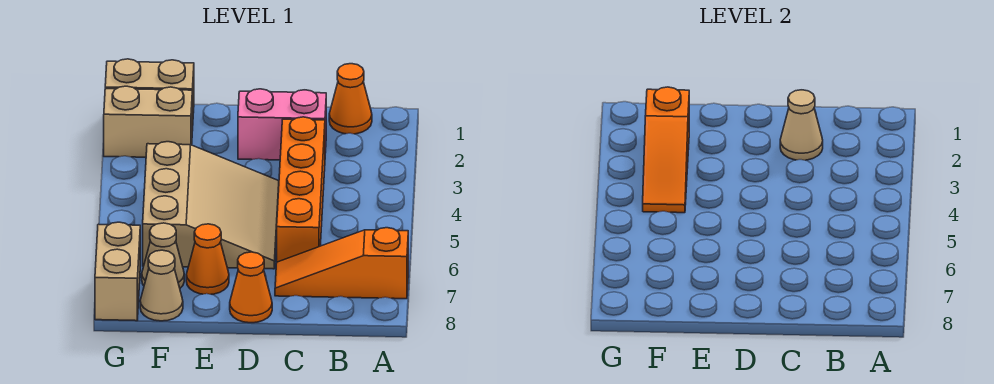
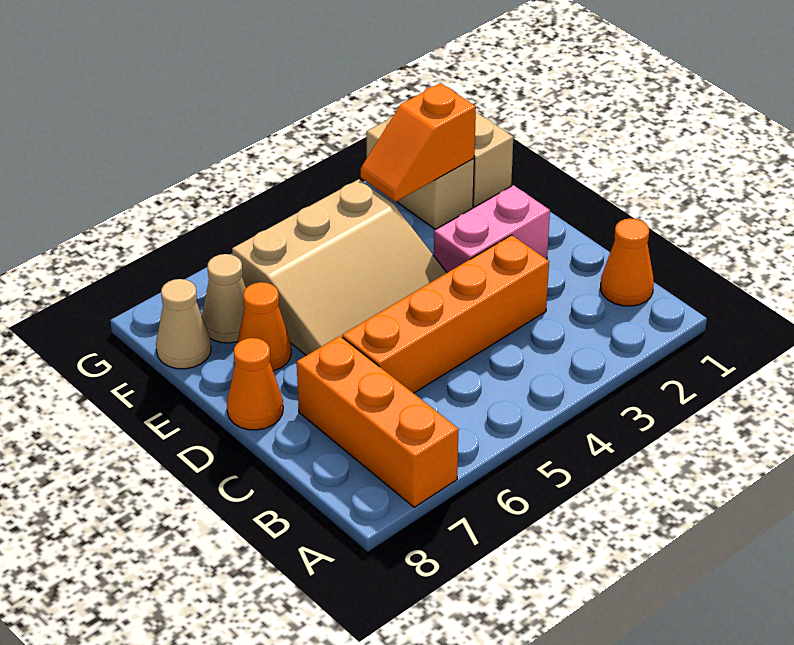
orange slope A7:C7 level 1 top A -> orange brick A7:C7 level 1
pink brick C2:D2 level 1 -> pink brick D2:D3 level 1
tan cone C2 level 2 -> none
orange slope F2:F4 level 2 top 2 -> orange slope F2:F3 level 2 top 2
tan brick G7:G8 level 1 -> none

